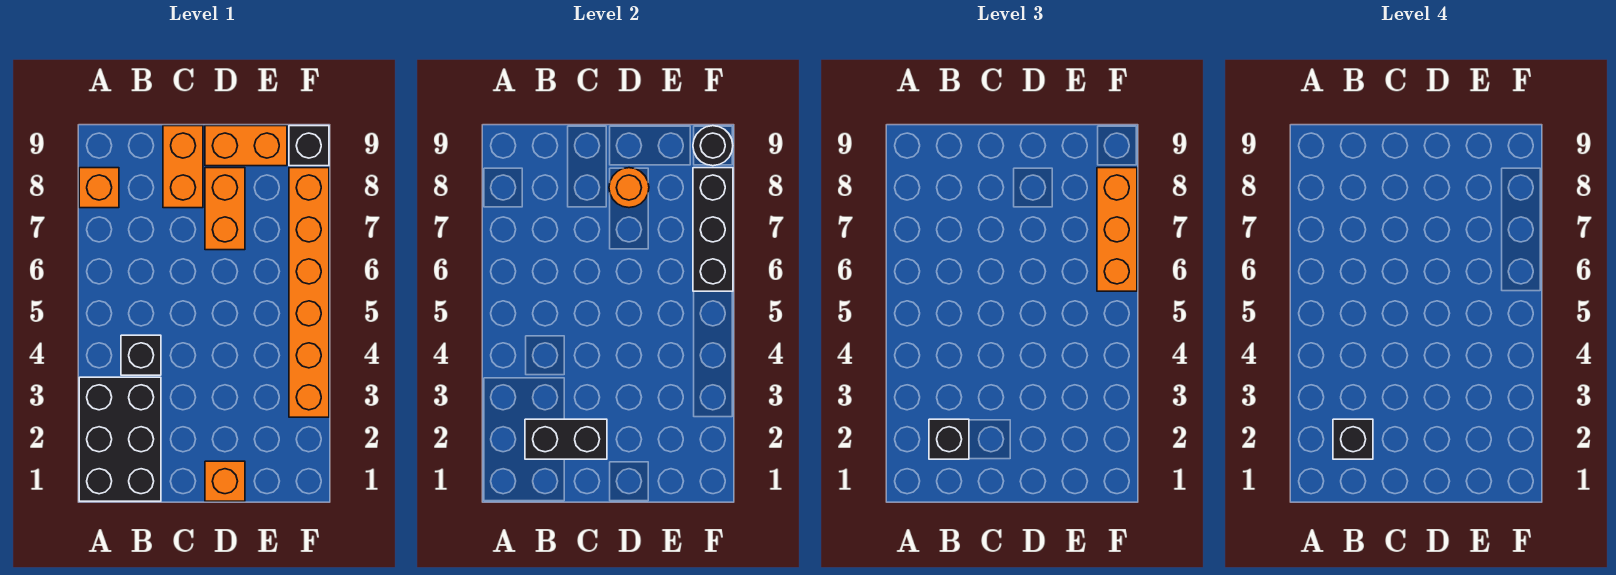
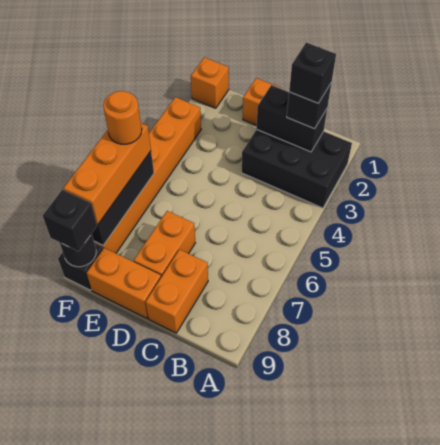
black brick A1:B3 level 1 -> black brick A2:C3 level 1
orange brick A8 level 1 -> orange brick F1 level 1
black brick B4 level 1 -> black brick F9 level 3
orange round brick D8 level 2 -> orange round brick F6 level 4

